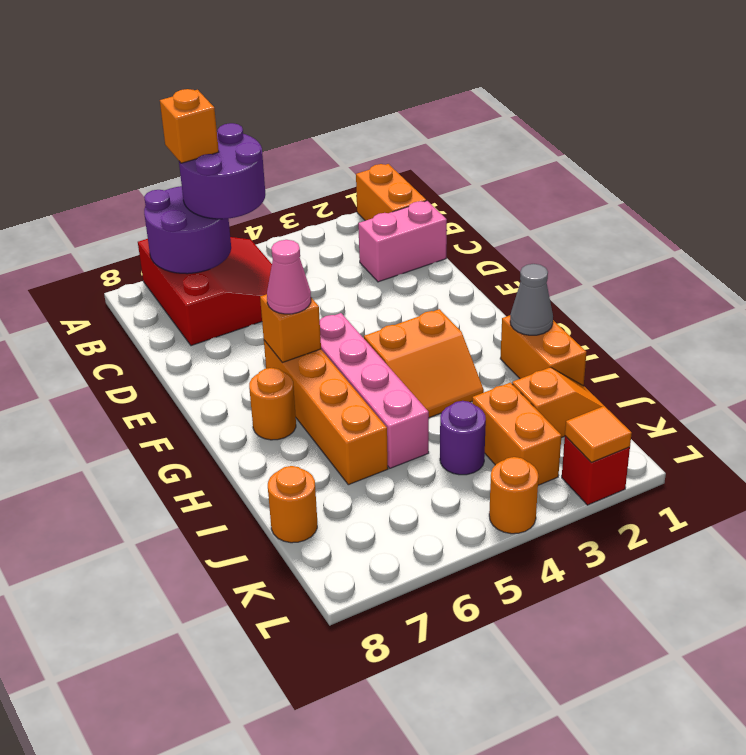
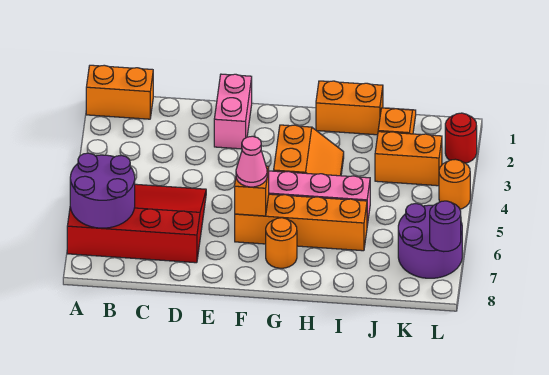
red slope A5:C7 level 1 top 7 -> red slope A5:D7 level 1 top 7
purple round brick A5:B6 level 3 -> purple round brick K6:L7 level 1
orange brick A6 level 4 -> none
pink brick C1:C2 level 1 -> pink brick E1:E2 level 1
grey cone H1 level 2 -> none
purple round brick J4 level 1 -> purple round brick L7 level 2
orange round brick J8 level 1 -> none
red brick L2 level 1 -> red round brick L2 level 1
orange tile L2 level 2 -> none

